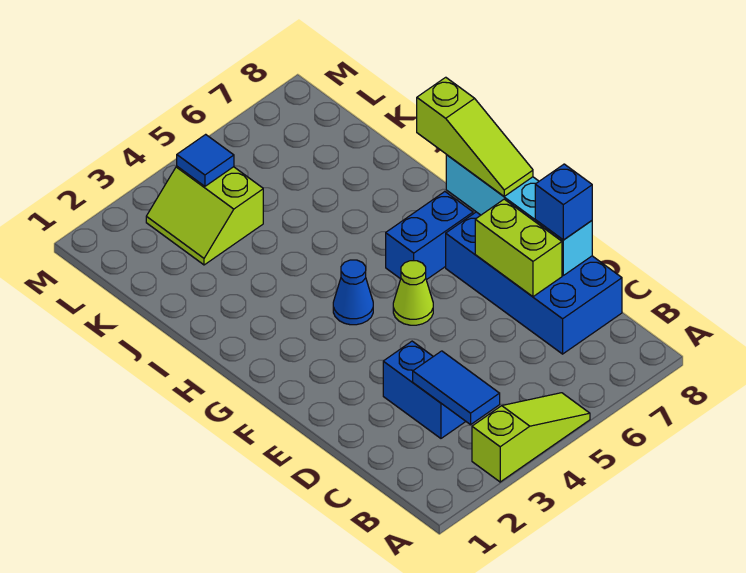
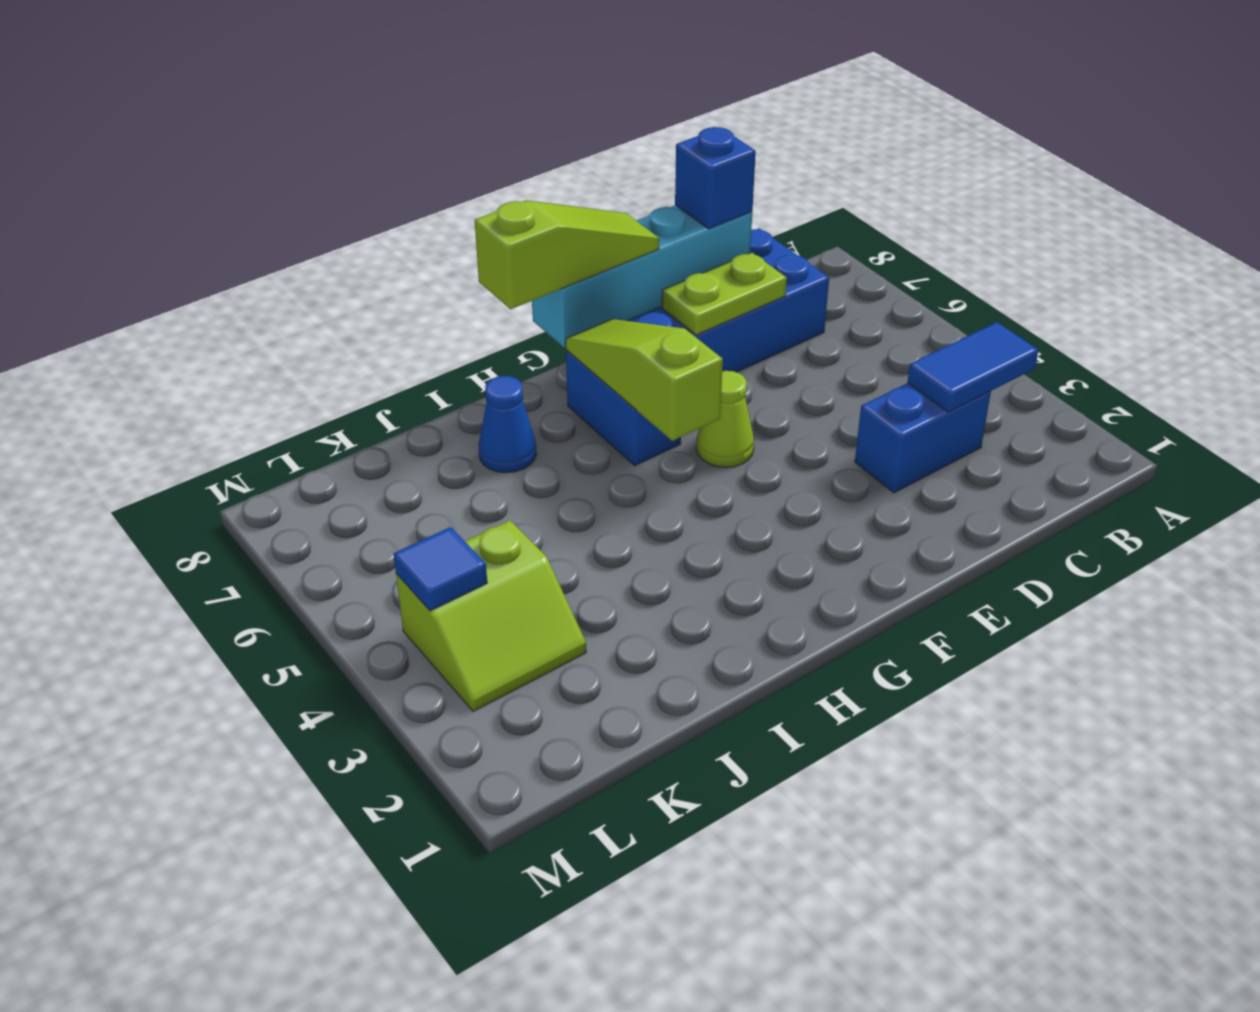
lime slope A3:A5 level 1 top 3 -> lime slope G5:G7 level 2 top 5
lime brick D7:E7 level 2 -> lime plate D7:E7 level 2
blue cone G4 level 1 -> blue cone I7 level 1

